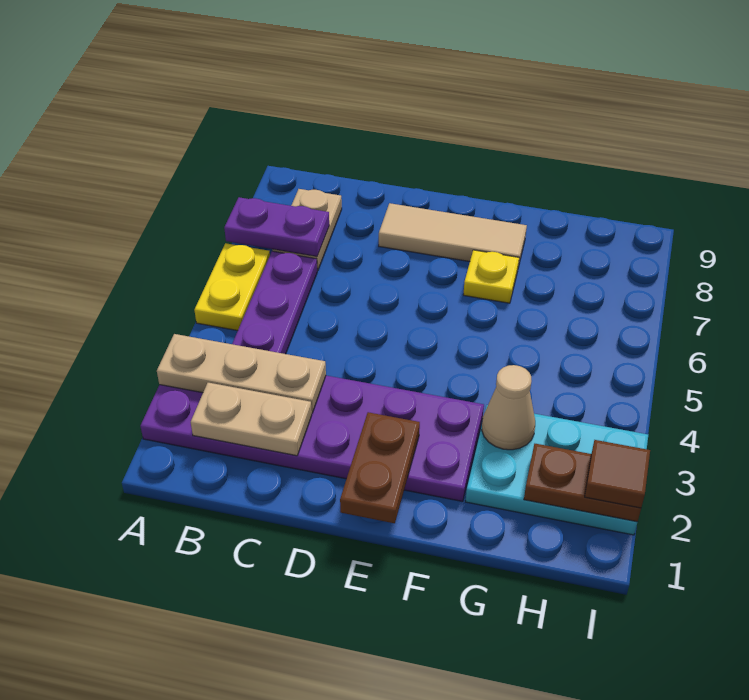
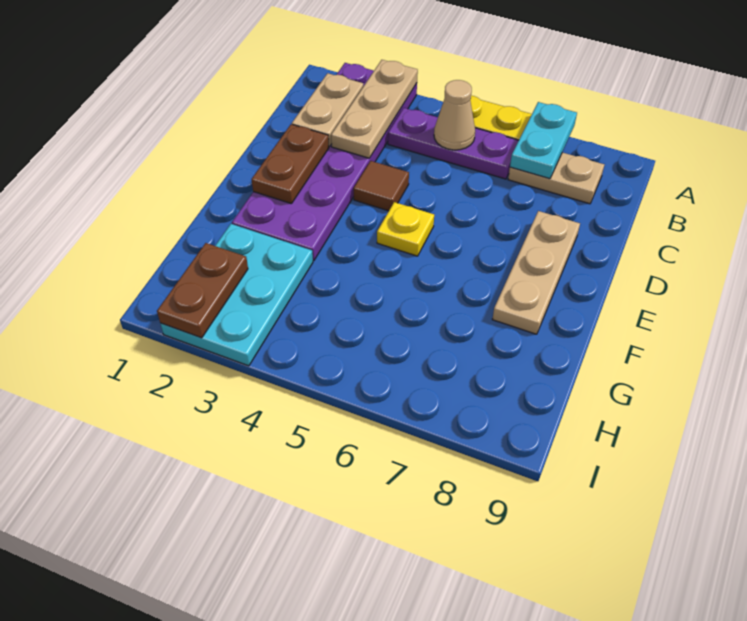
purple plate A7:B7 level 2 -> cyan plate A7:B7 level 2
tan tile D8:F8 level 1 -> tan plate D8:F8 level 1
brown plate E1:E2 level 2 -> brown plate D2:E2 level 2
yellow plate F7 level 1 -> yellow plate E5 level 1
tan cone G3 level 2 -> tan cone B5 level 2
brown tile I2 level 3 -> brown tile D4 level 1

